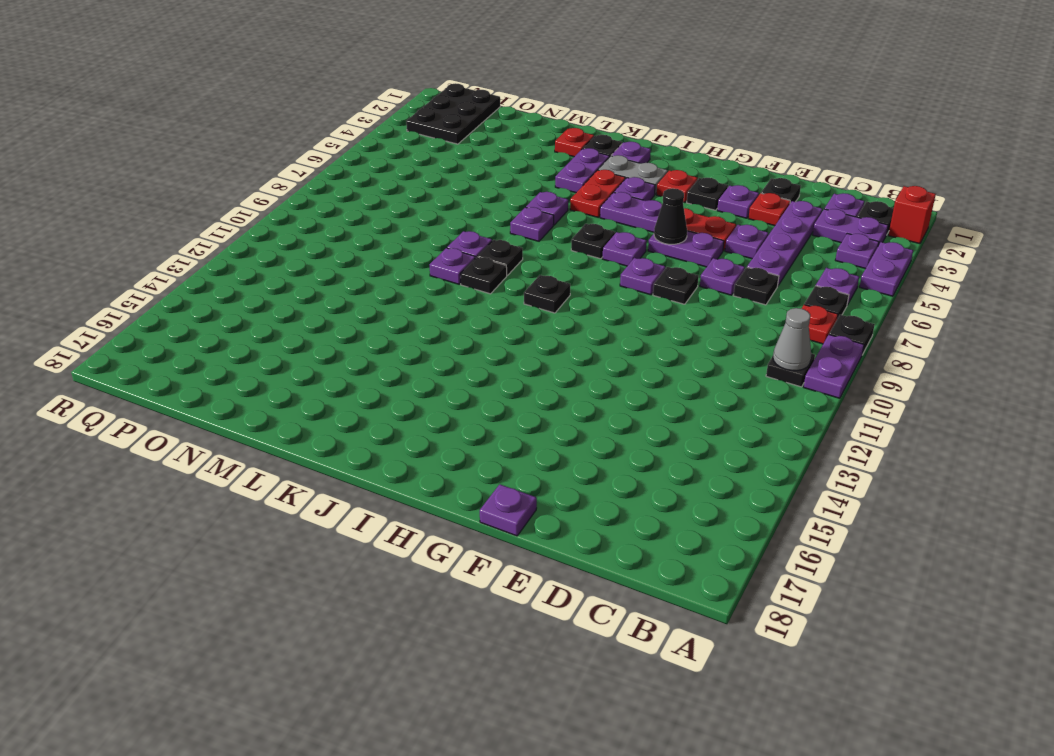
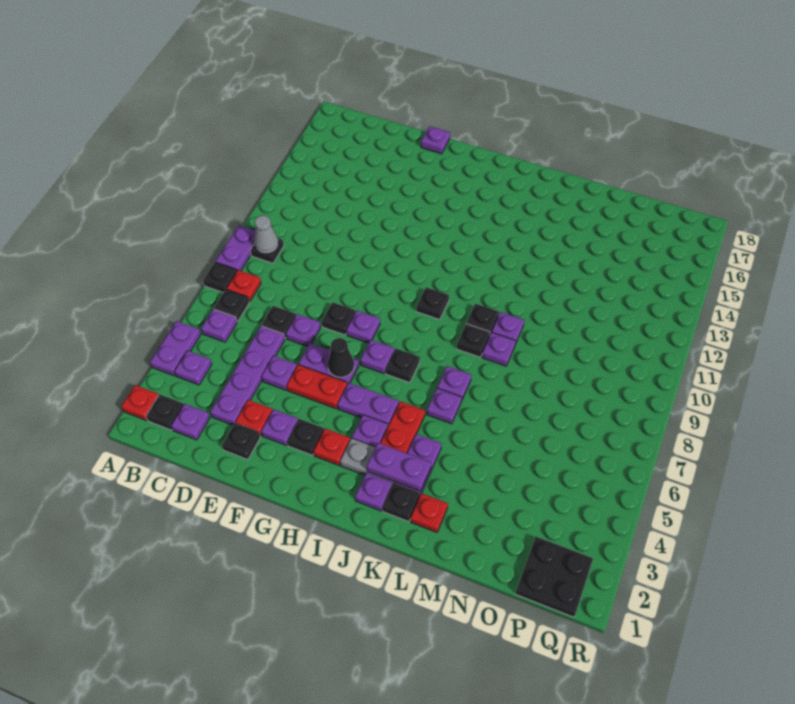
red brick A2 level 1 -> red plate A2 level 1
purple plate B3:C3 level 1 -> purple plate J3:K3 level 2
black plate P1:Q3 level 1 -> black plate P1:Q2 level 1

